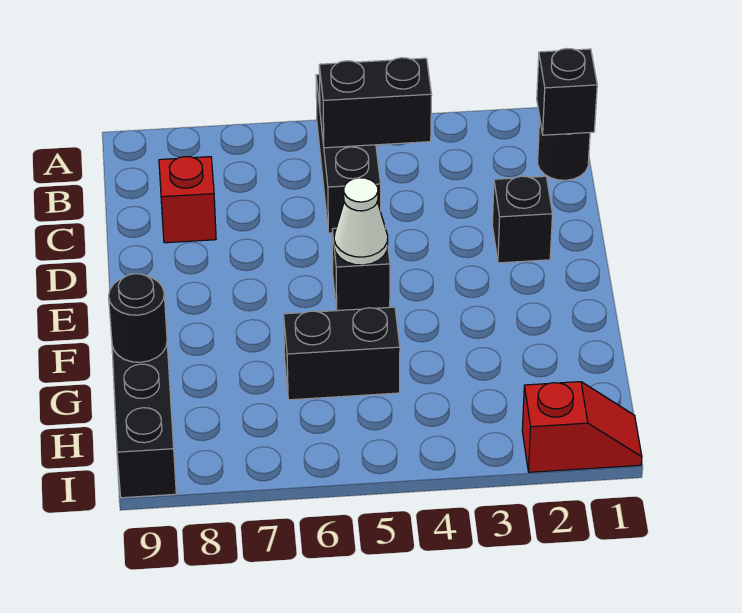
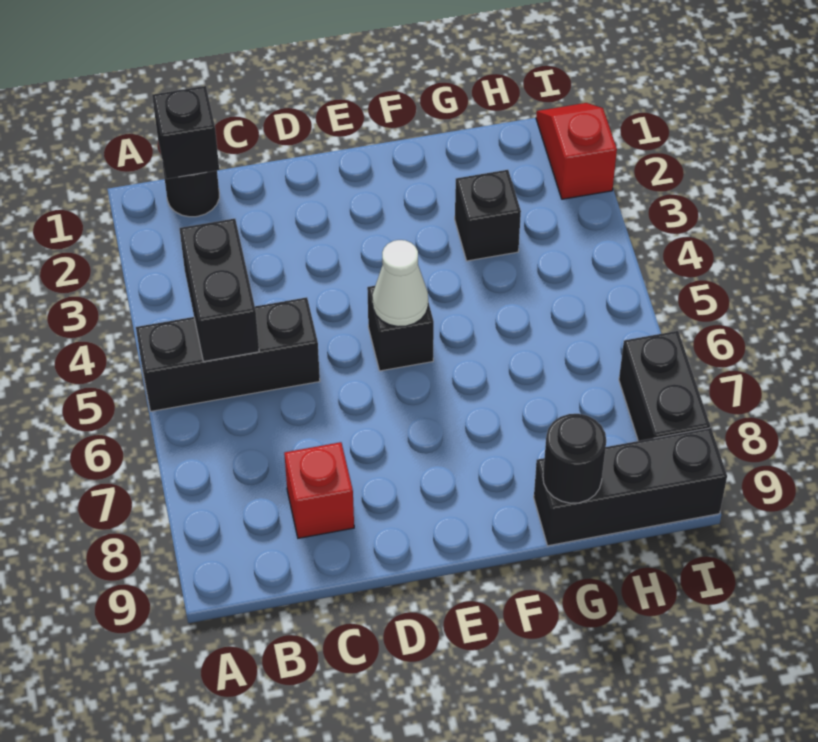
black brick D2 level 1 -> black brick G3 level 1
black brick G5:G6 level 1 -> black brick I7:I8 level 1

